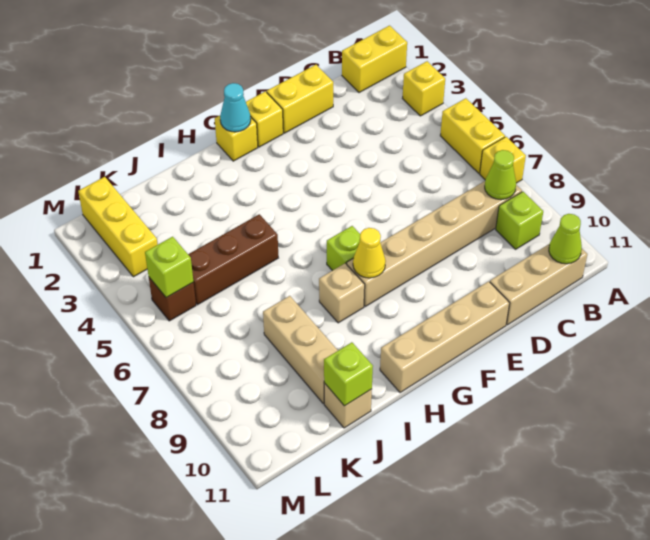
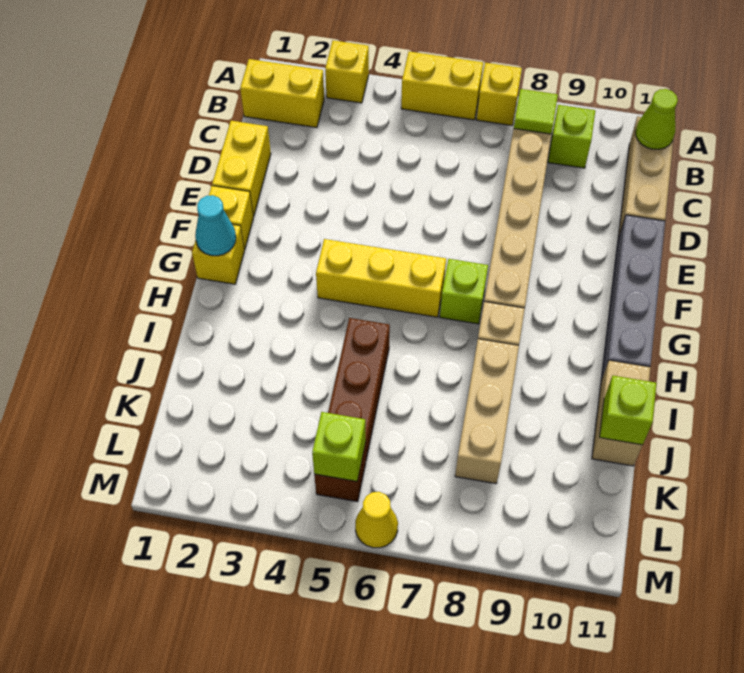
yellow brick A1:B1 level 1 -> yellow brick B1:B2 level 1
lime cone B8 level 2 -> lime tile B8 level 2
tan brick E11:H11 level 1 -> grey brick E11:H11 level 1
yellow cone G8 level 2 -> yellow cone M6 level 1
tan brick J8:J10 level 1 -> tan brick I8:K8 level 1
tan brick J11 level 1 -> tan brick I11:J11 level 1
yellow brick L1:L3 level 1 -> yellow brick G4:G6 level 1

